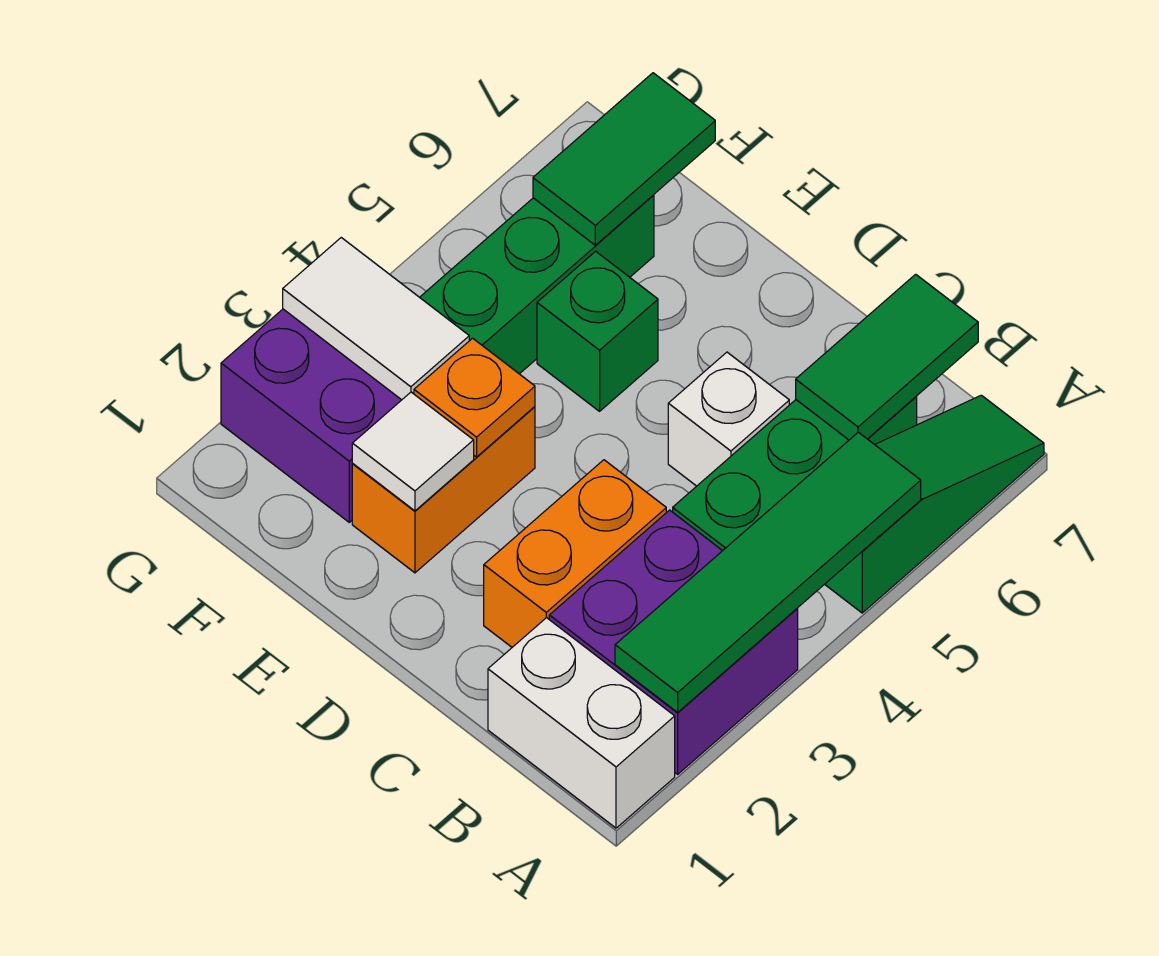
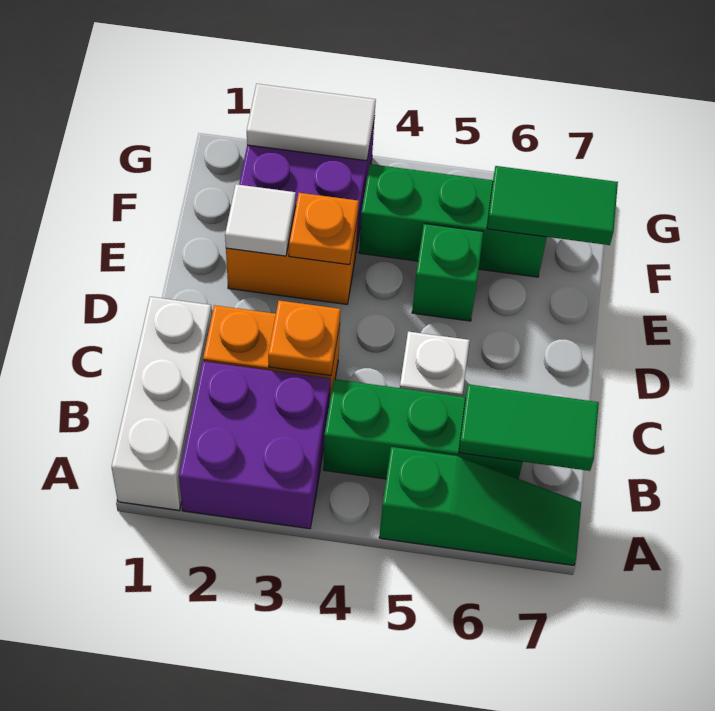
white brick A1:B1 level 1 -> white brick A1:C1 level 1
green tile A2:A5 level 2 -> none
none -> orange plate C3 level 2
white tile F3:G3 level 2 -> white tile G2:G3 level 2

